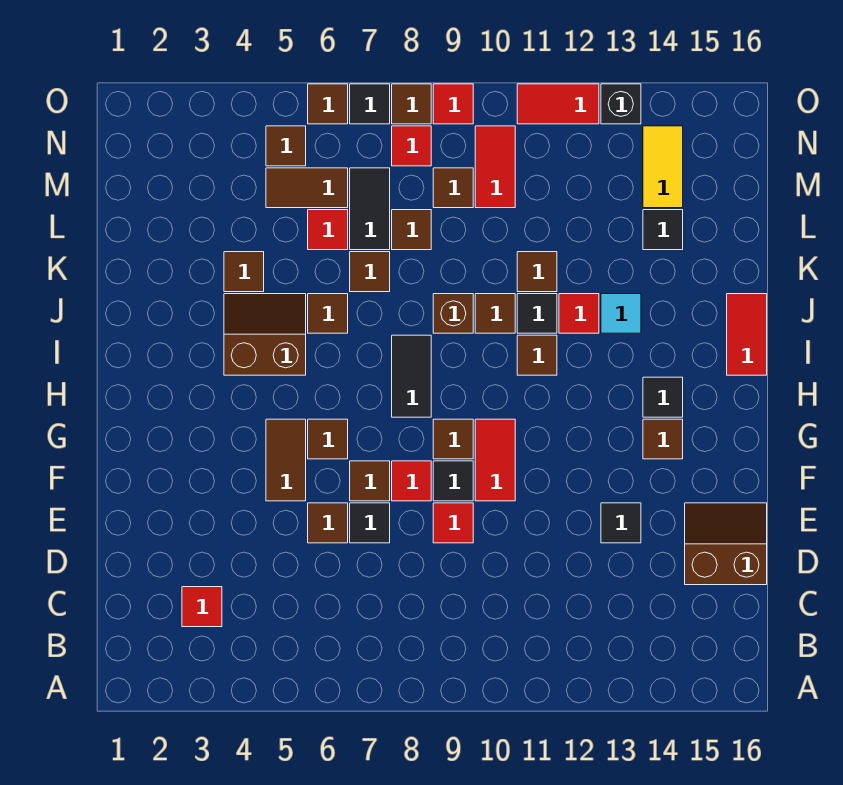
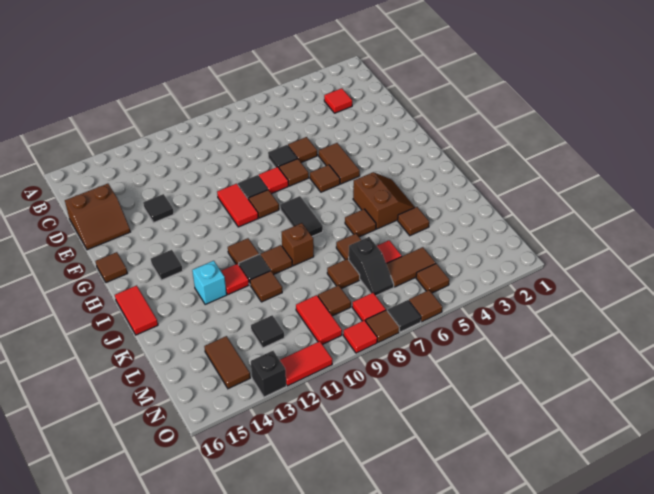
red tile E9 level 1 -> none
brown tile G14 level 1 -> brown tile G16 level 1
brown slope I4:J5 level 1 top I -> brown slope I4:J5 level 1 top 5
cyan tile J13 level 1 -> cyan brick J13 level 1
black tile L7:M7 level 1 -> black slope L7:M7 level 1 top L
black tile L14 level 1 -> black tile M12 level 1
yellow tile M14:N14 level 1 -> brown tile M14:N14 level 1

